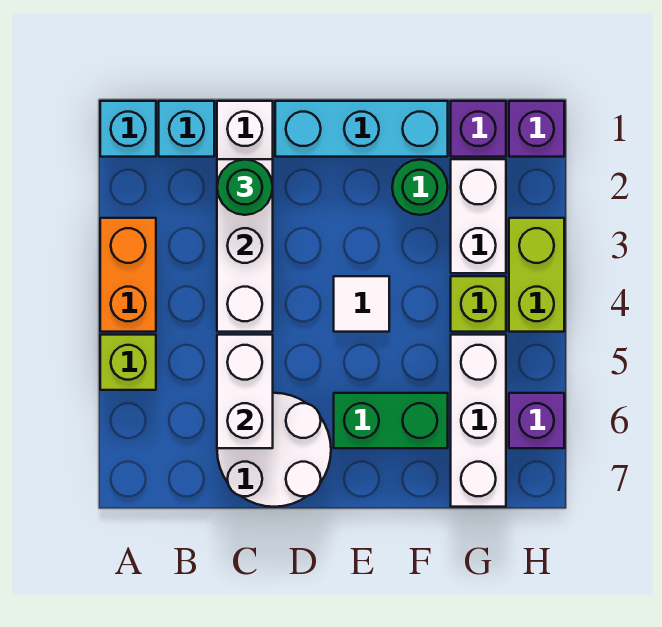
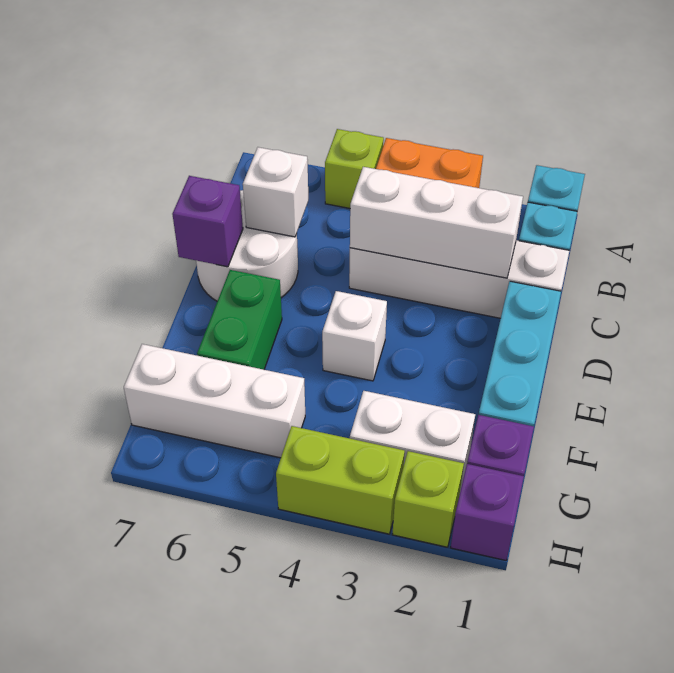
green round brick C2 level 3 -> none
white brick C5:C6 level 2 -> white brick C6 level 2
white tile E4 level 1 -> white brick E4 level 1
green round brick F2 level 1 -> none
lime brick G4 level 1 -> lime brick H2 level 1
purple brick H6 level 1 -> purple brick D7 level 2

